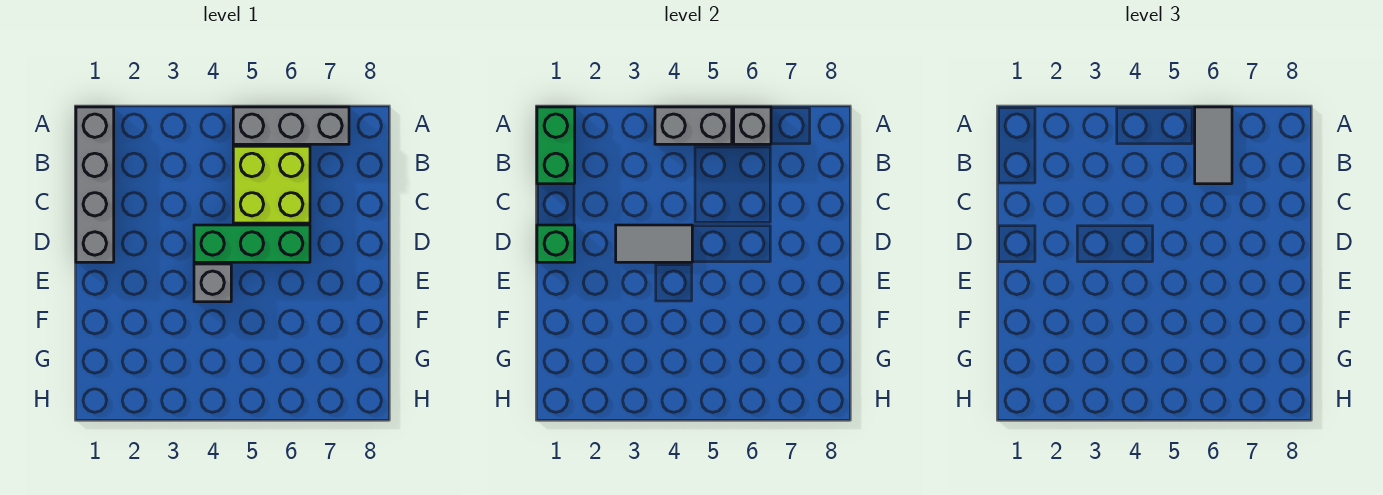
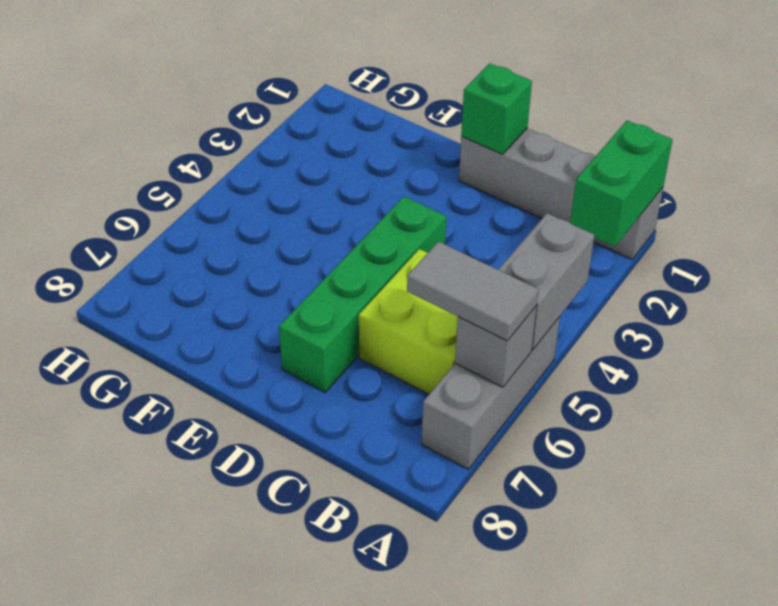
green brick A1:B1 level 2 -> green brick A1:A2 level 2
grey tile D3:D4 level 2 -> none
green brick D4:D6 level 1 -> green brick D4:D7 level 1
grey brick E4 level 1 -> none

